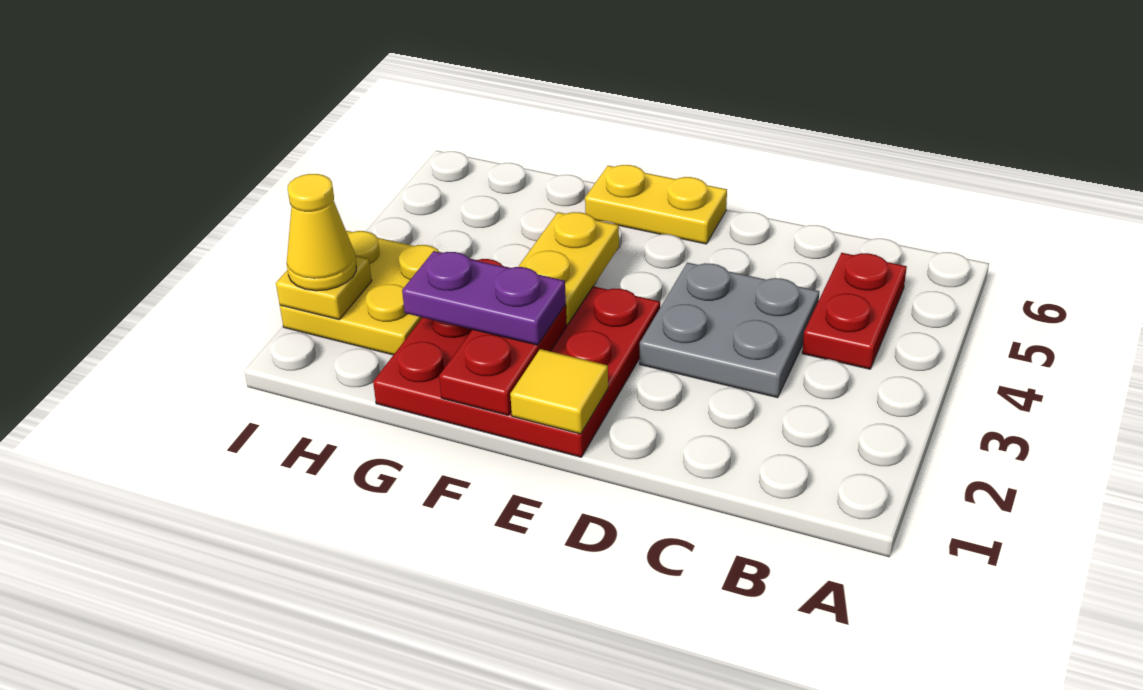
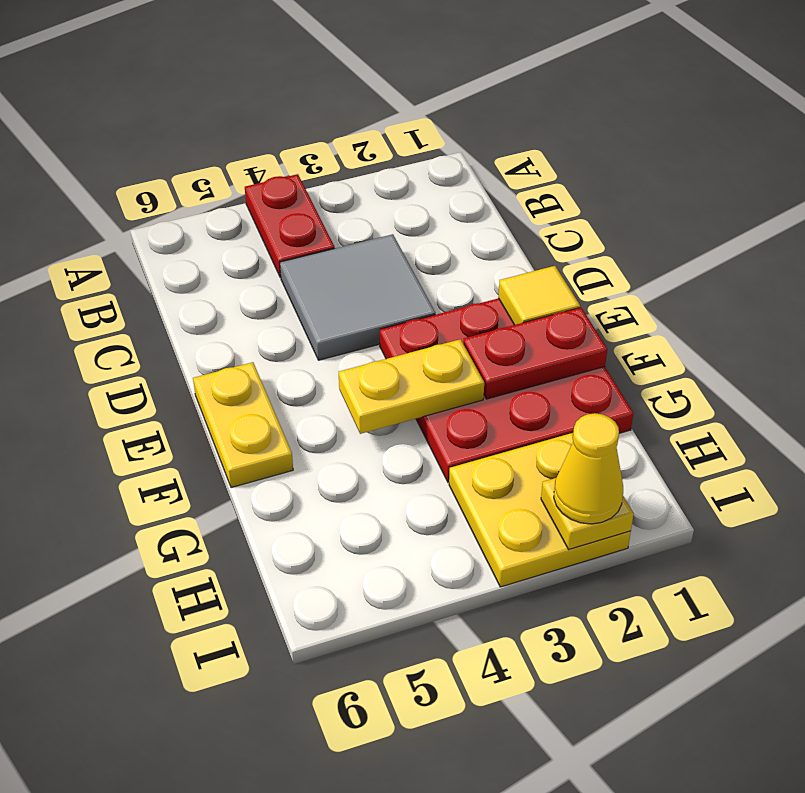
red plate B4:B5 level 1 -> red plate A4:B4 level 1
grey plate C3:D4 level 1 -> grey tile C3:D4 level 1
purple plate F2:G2 level 3 -> none

